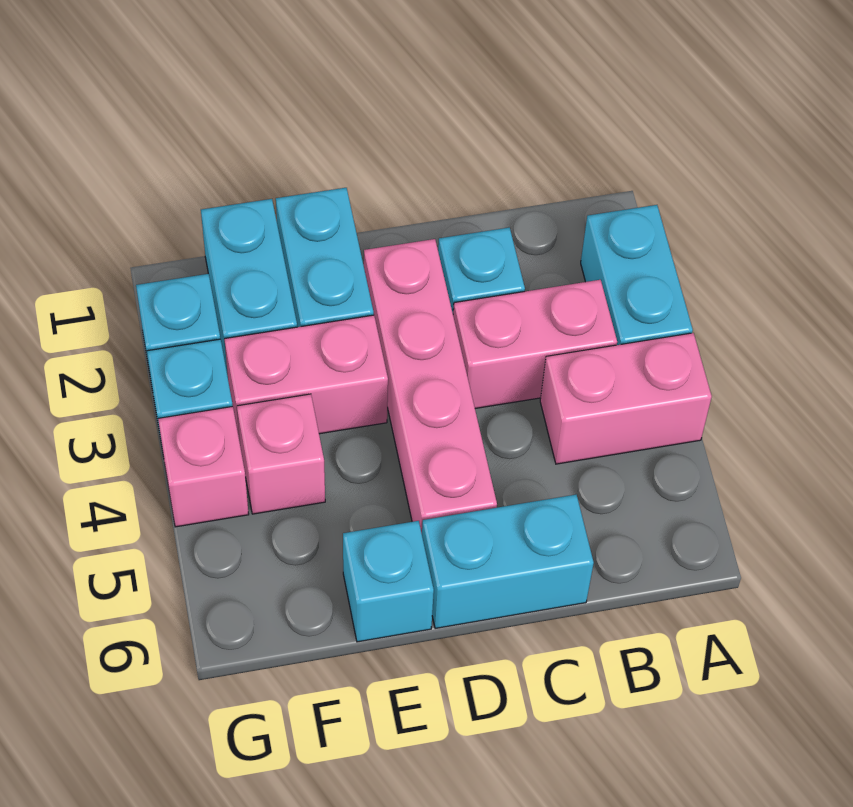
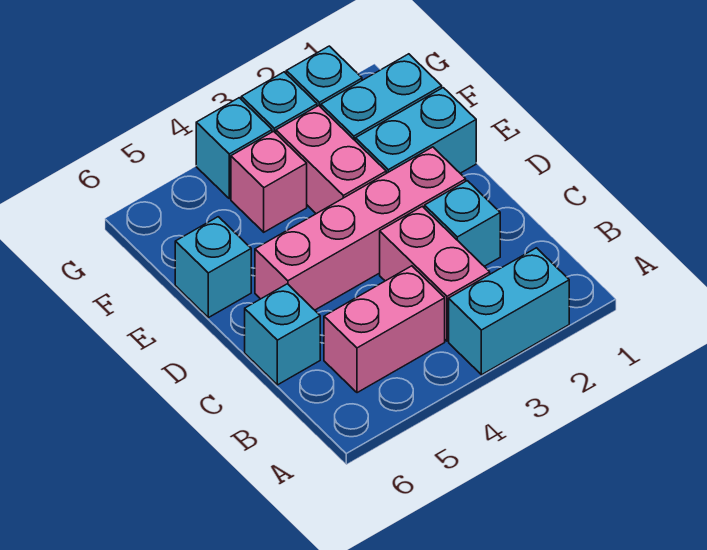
pink brick A4:B4 level 1 -> pink brick B4:B5 level 1
cyan brick C6:D6 level 1 -> cyan brick C6 level 1
pink brick G4 level 1 -> cyan brick G4 level 1

